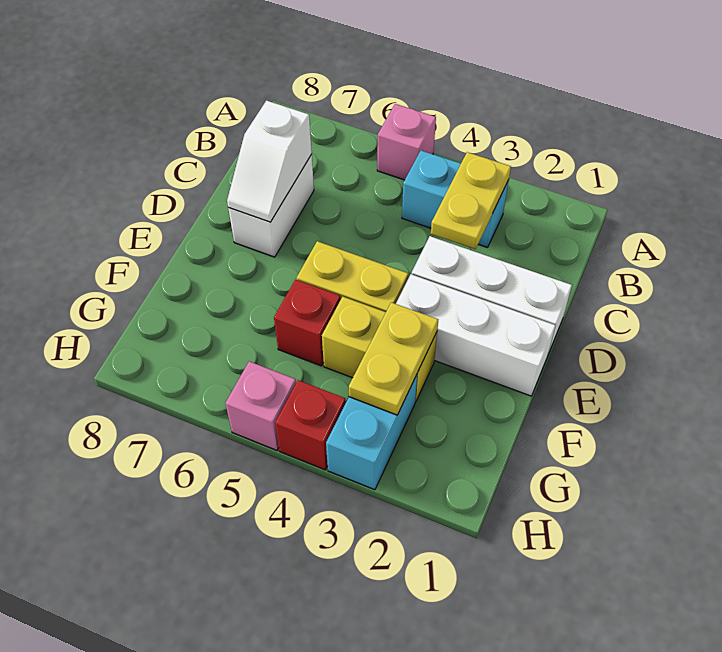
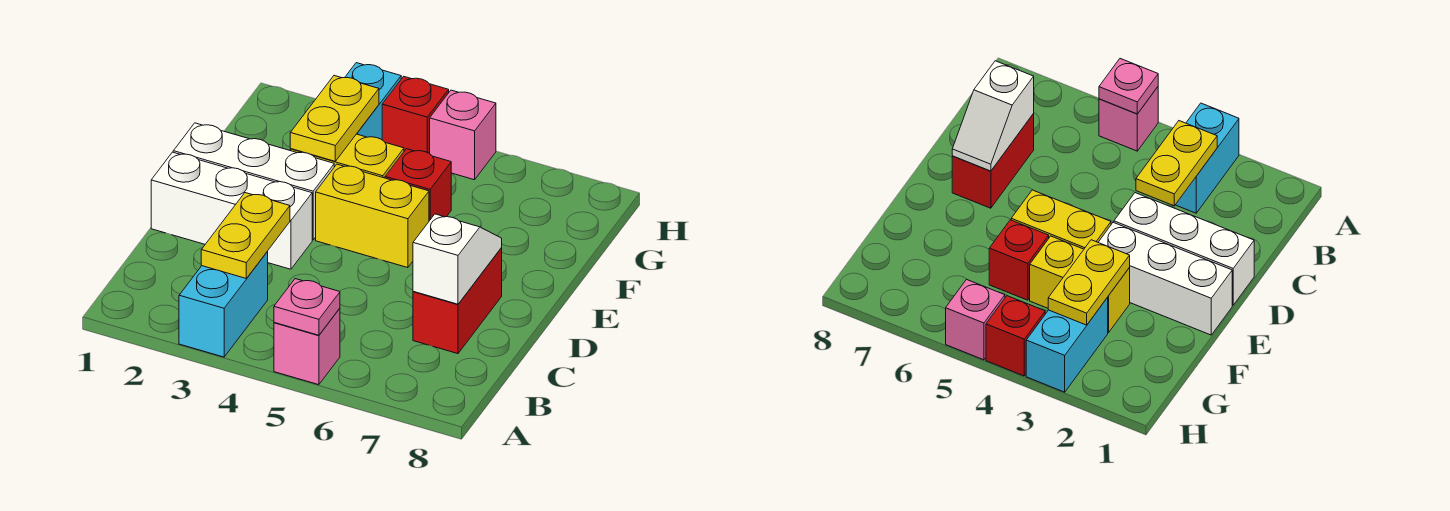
none -> pink plate A5 level 2
cyan brick B3:B4 level 1 -> cyan brick A3:B3 level 1
white brick C7:D7 level 1 -> red brick C7:D7 level 1

